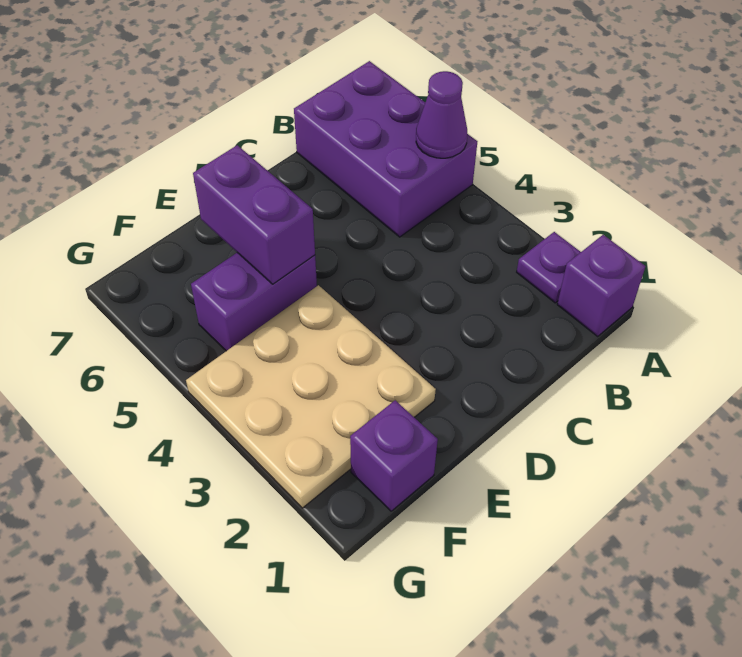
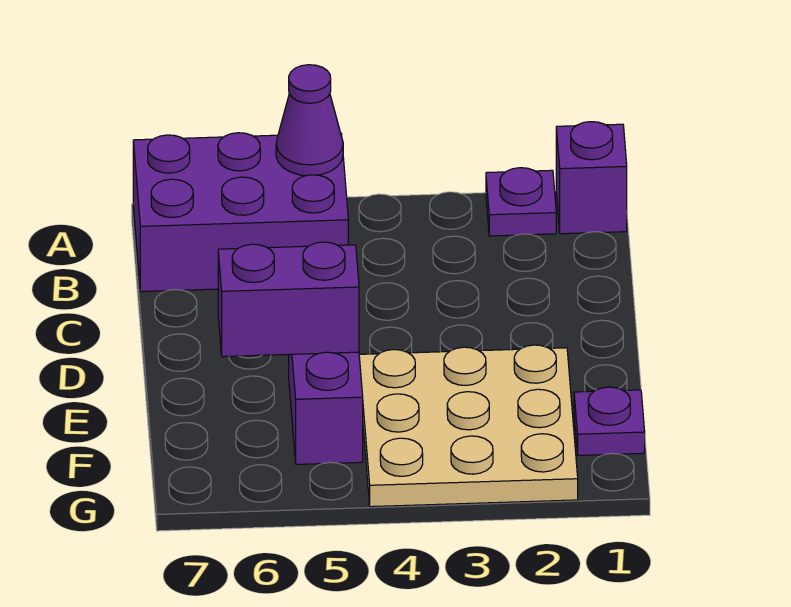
purple brick F1 level 1 -> purple plate F1 level 1

